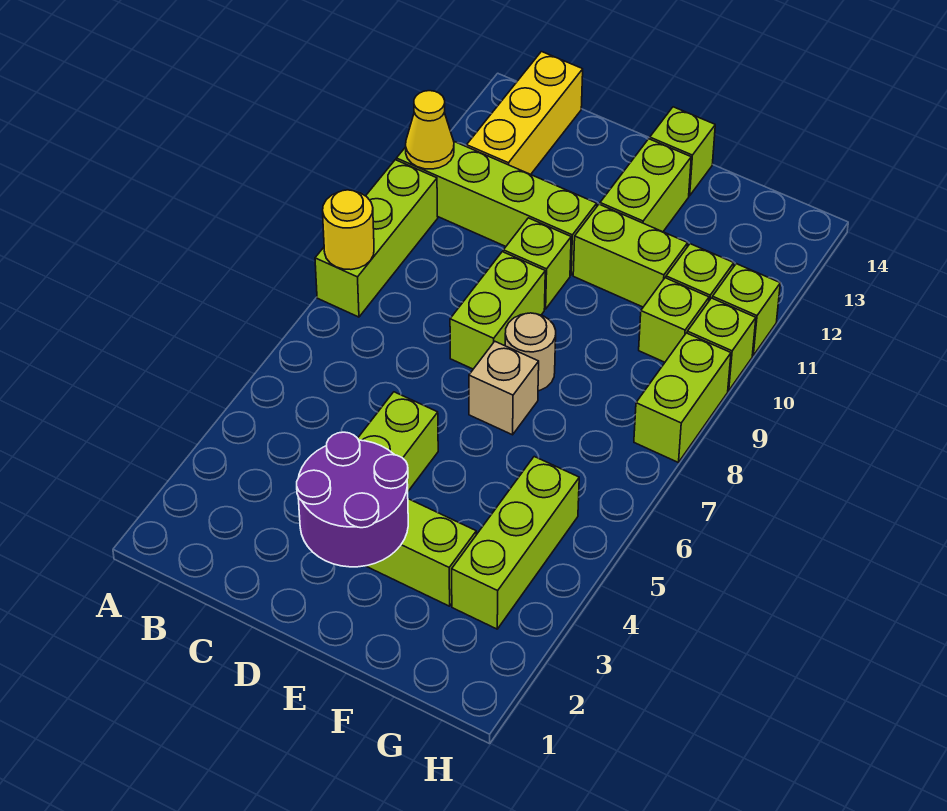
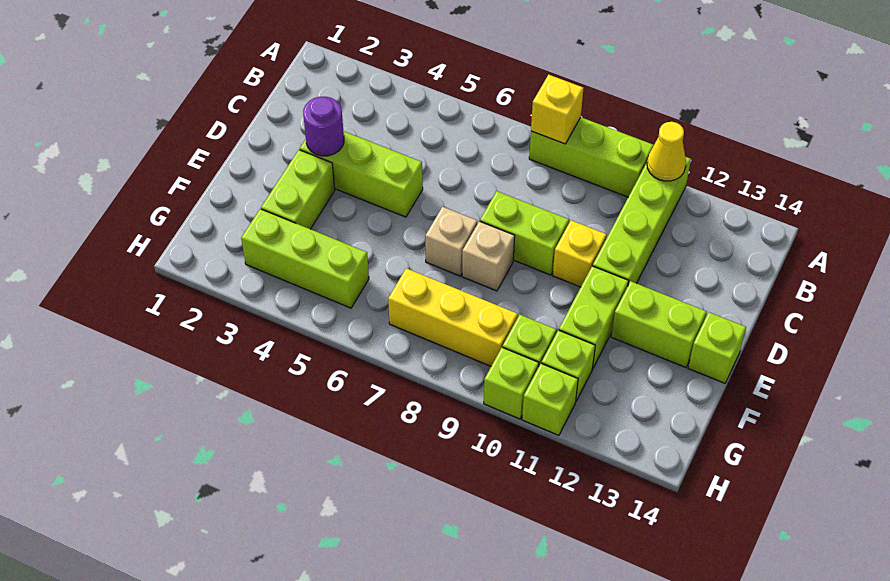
yellow round brick A8 level 2 -> yellow brick A8 level 2
yellow brick B12:B14 level 1 -> yellow brick G7:G9 level 1
purple round brick D2:E3 level 2 -> purple round brick D3 level 2
lime brick D10 level 1 -> yellow brick D10 level 1
tan round brick E8 level 1 -> tan brick E8 level 1
lime brick H8:H9 level 1 -> none

